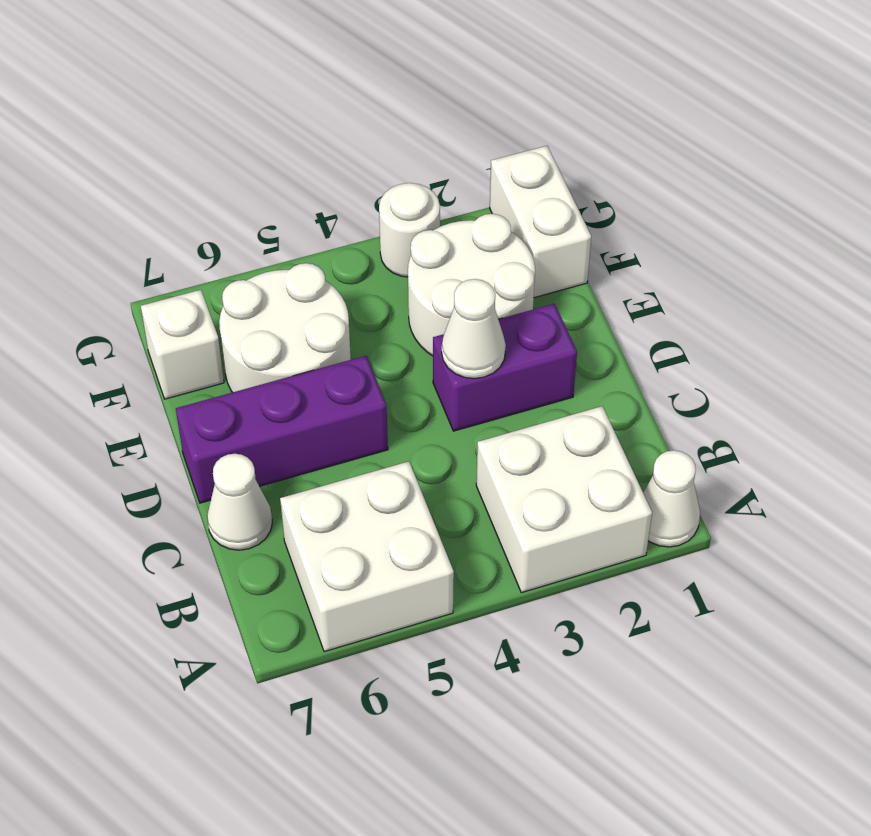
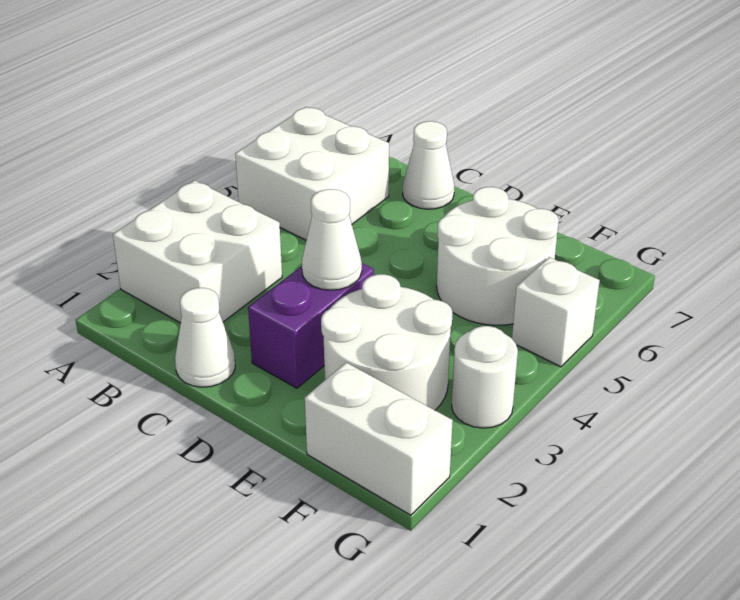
white cone A1 level 1 -> white cone C1 level 1
purple brick D5:D7 level 1 -> none
white brick F7 level 1 -> white brick G5 level 1

